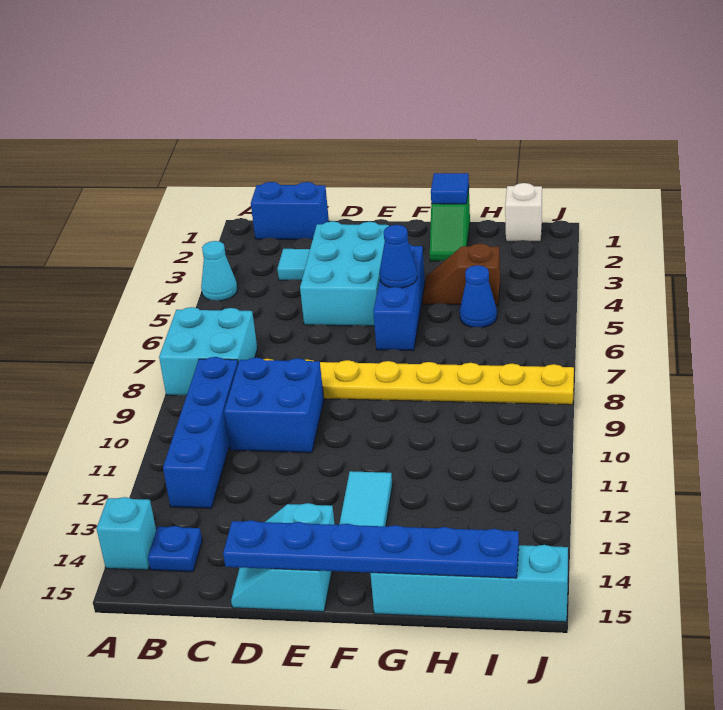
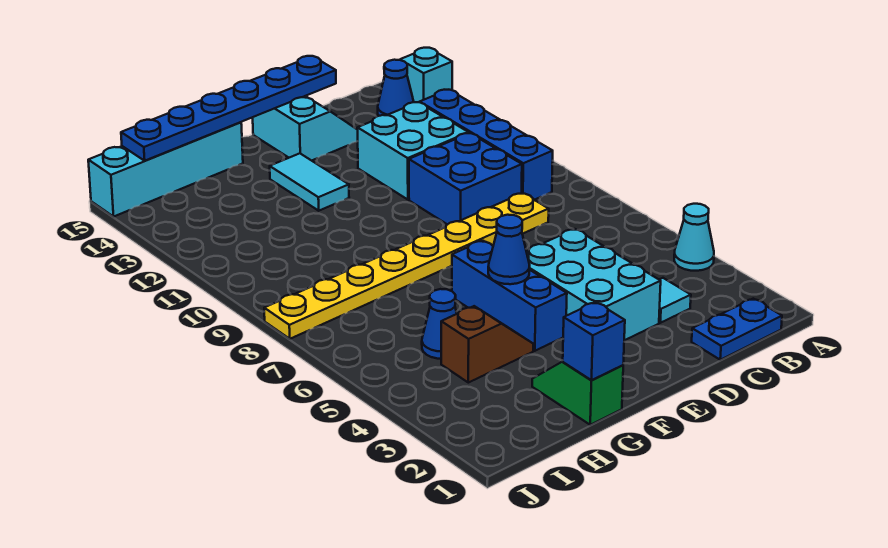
cyan brick A7:B8 level 1 -> cyan brick C11:D12 level 1
blue brick B1:C1 level 1 -> blue plate B1:C1 level 1
blue plate B14 level 1 -> blue cone B14 level 1
blue tile G1 level 2 -> blue brick G1 level 2
white brick I1 level 1 -> none

